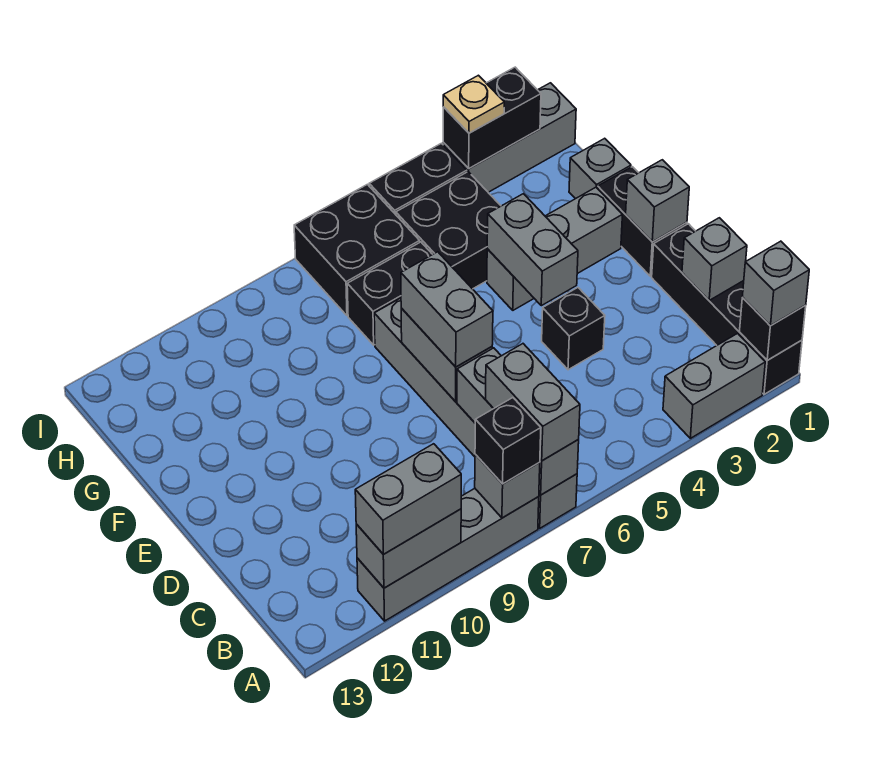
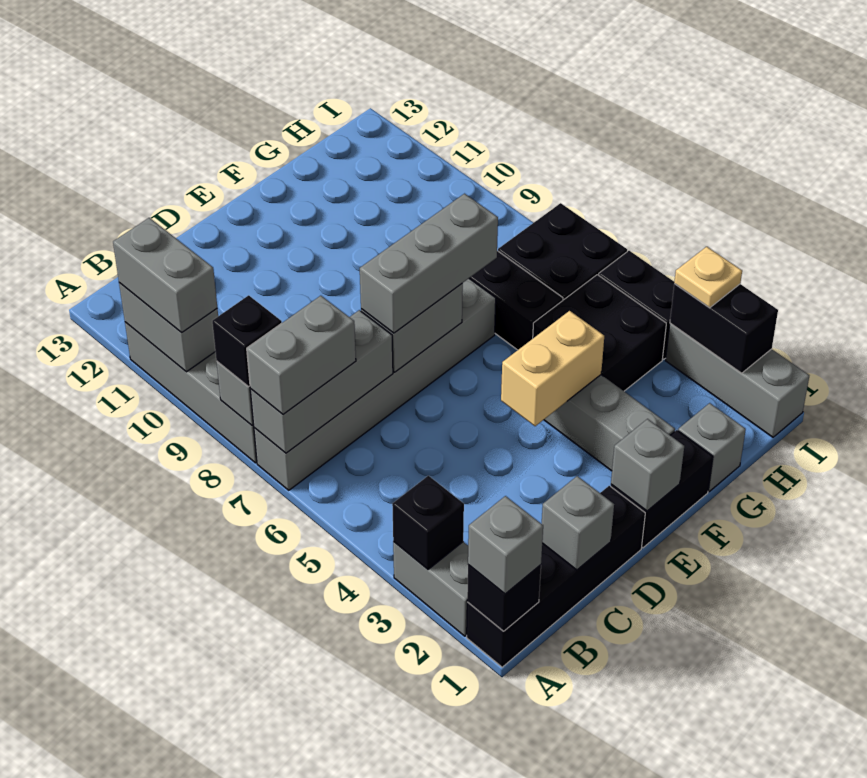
black brick D4 level 1 -> black brick A3 level 2
grey brick D7:E7 level 3 -> grey brick D7:F7 level 3
grey brick E4:F4 level 2 -> tan brick E4:F4 level 2

